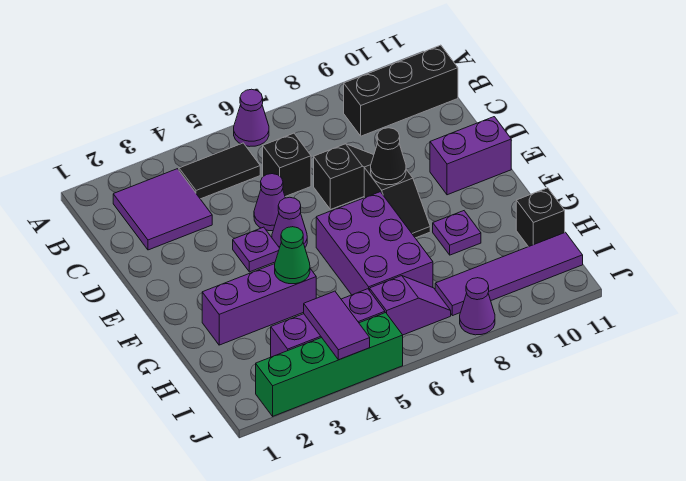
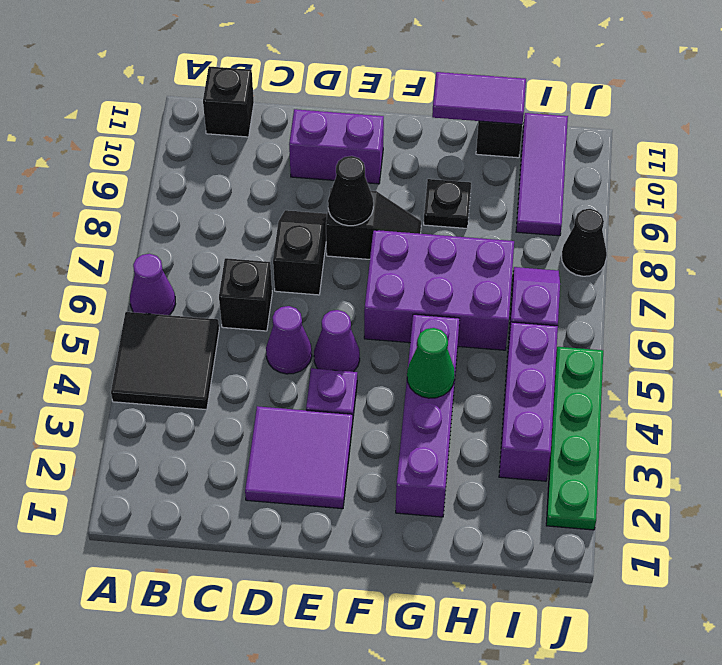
purple tile B2:C3 level 1 -> purple tile D2:E3 level 1
black tile B4:B5 level 1 -> black tile A4:B5 level 1
black brick B9:B11 level 1 -> black brick B11 level 1
purple brick E10:E11 level 1 -> purple brick D10:E10 level 1
purple brick G2:G4 level 1 -> purple brick G2:G5 level 1
purple plate G9 level 1 -> black plate G9 level 1
purple tile I4:J4 level 2 -> purple tile G11:H11 level 2
purple tile I8:I11 level 1 -> purple tile I9:I11 level 1
green brick J2:J5 level 1 -> green plate J2:J5 level 1
purple cone J8 level 1 -> black cone J8 level 1

